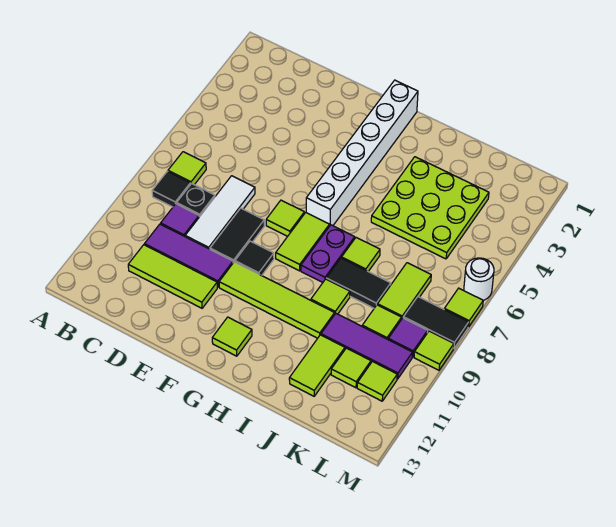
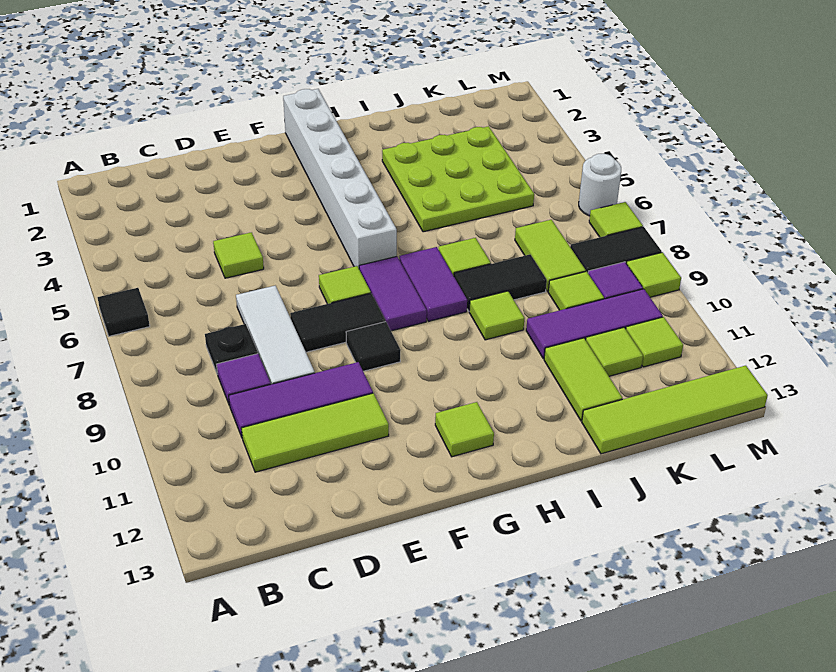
lime tile B7 level 1 -> lime tile D5 level 1
black tile B8 level 1 -> black tile A6 level 1
black tile E8:E9 level 1 -> black tile E8:F8 level 1
lime tile F10:I10 level 1 -> lime tile J13:M13 level 1
lime tile G7:G8 level 1 -> purple tile G7:G8 level 1
purple plate H7:H8 level 1 -> purple tile H7:H8 level 1

